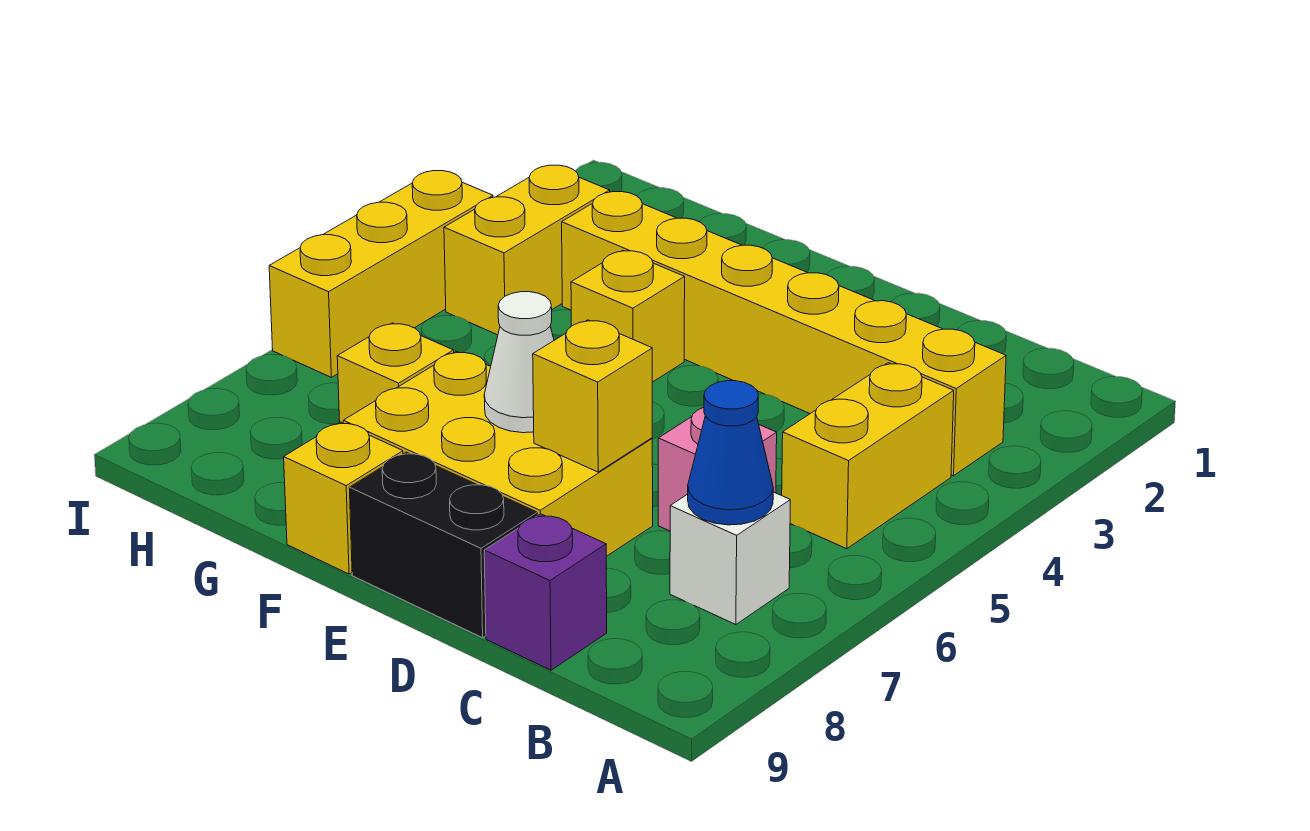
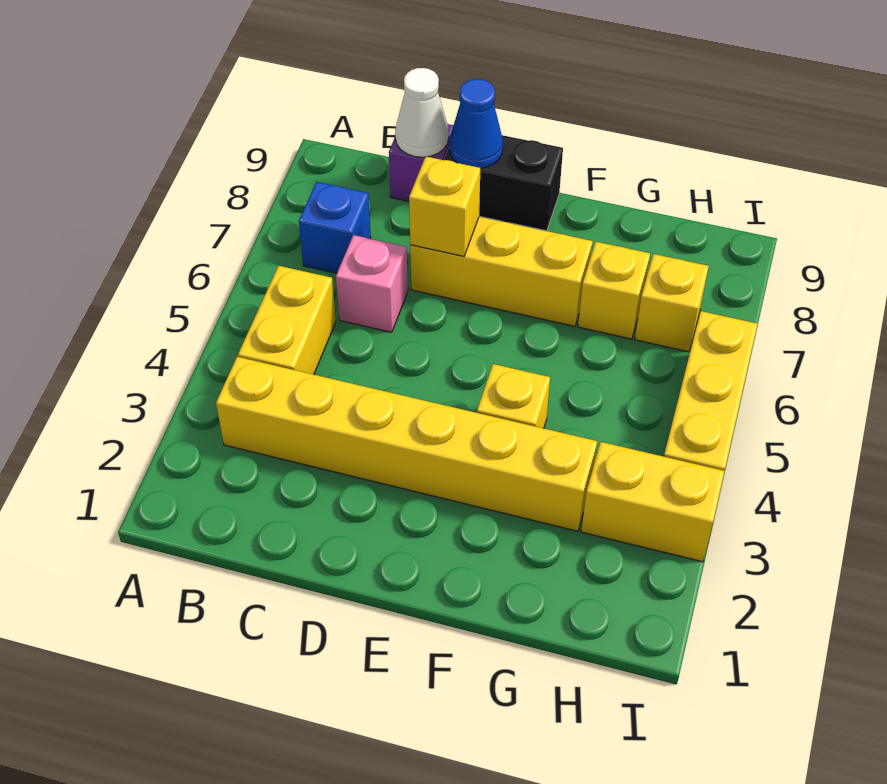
white brick B7 level 1 -> blue brick B7 level 1
blue cone B7 level 2 -> blue cone D9 level 2
yellow brick D7:F8 level 1 -> yellow brick D7:F7 level 1
white cone E7 level 2 -> white cone C9 level 2
yellow brick F9 level 1 -> yellow brick H7 level 1
yellow brick H3:H4 level 1 -> yellow brick H3:I3 level 1

